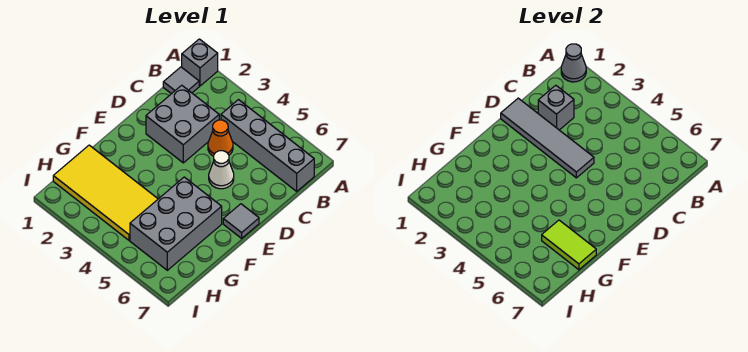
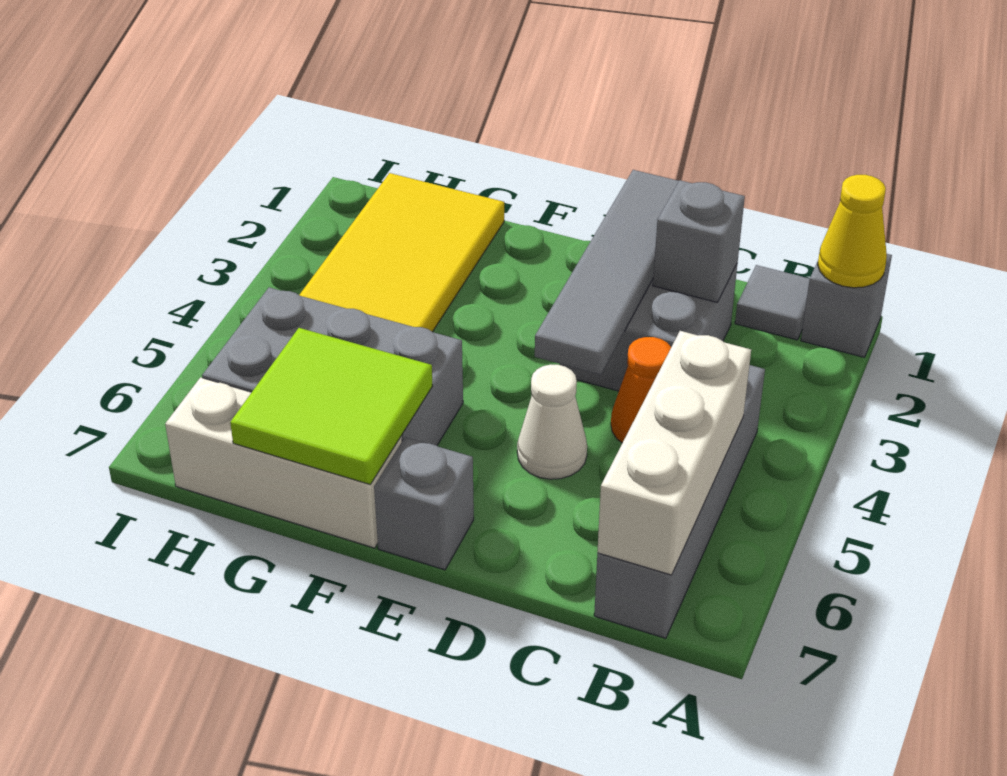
grey cone A1 level 2 -> yellow cone A1 level 2
none -> white brick B5:B7 level 2
grey tile E7 level 1 -> grey brick E7 level 1
none -> white brick F7:H7 level 1
lime tile G6:G7 level 2 -> lime tile F6:G7 level 2

